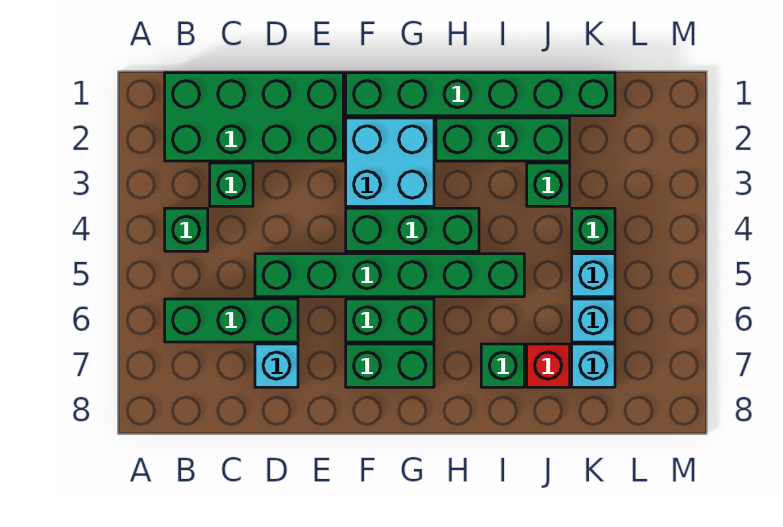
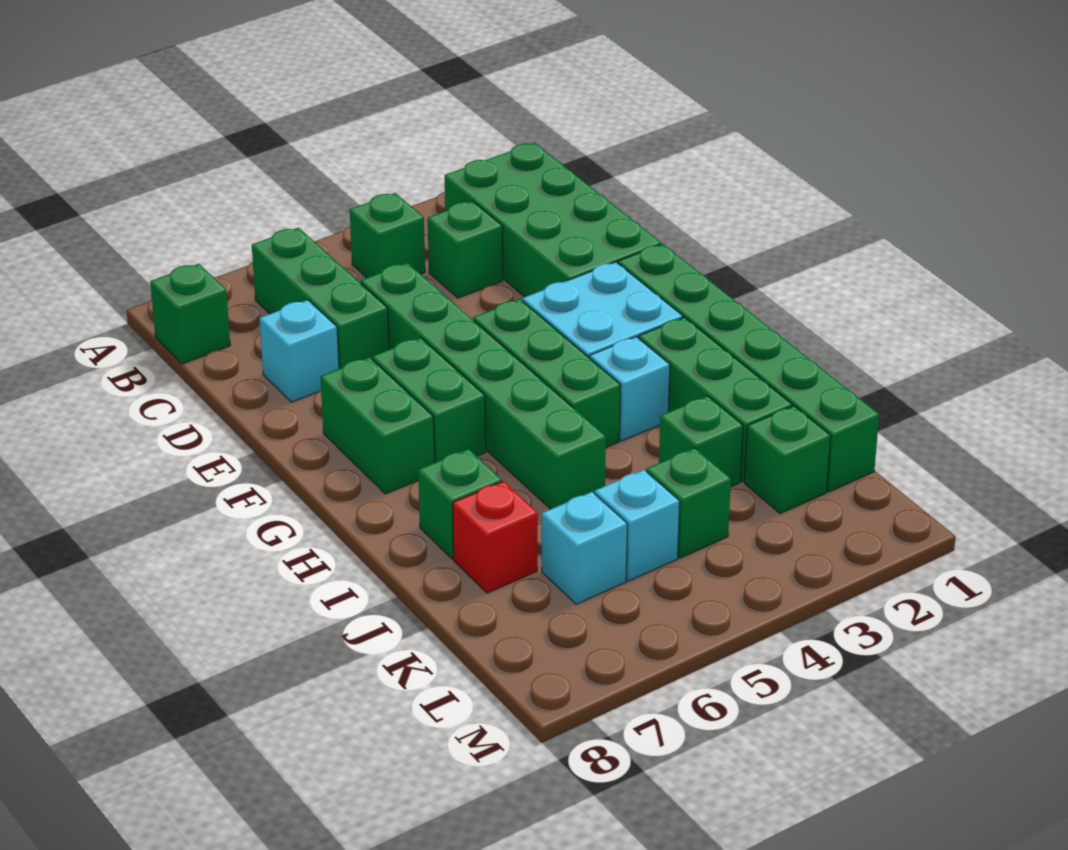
none -> green brick B8 level 1
none -> green brick K2 level 1
cyan brick K7 level 1 -> cyan brick H3 level 1

